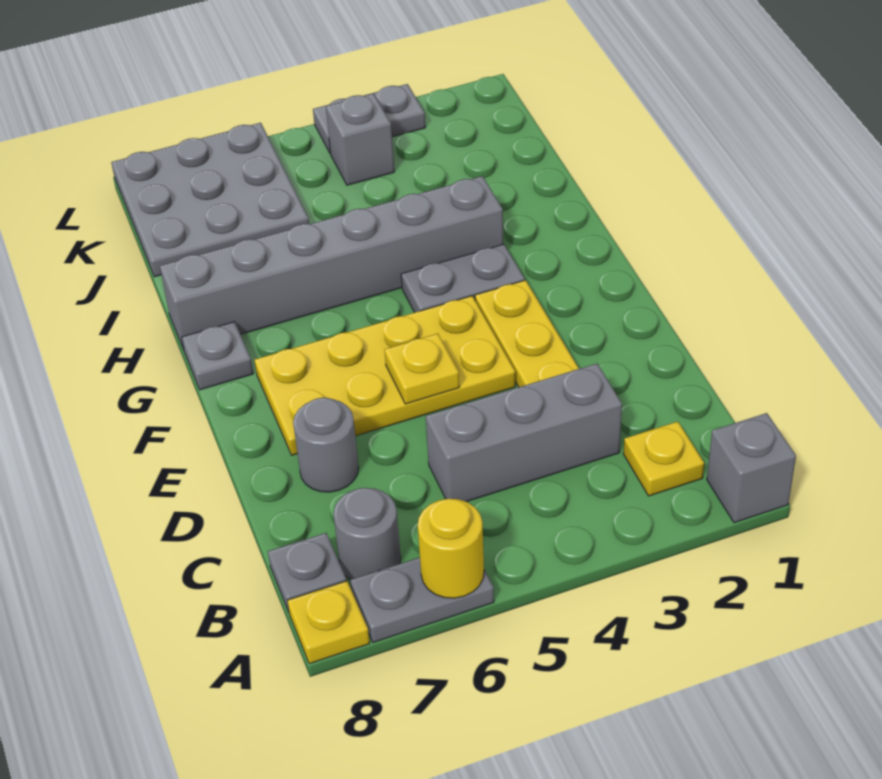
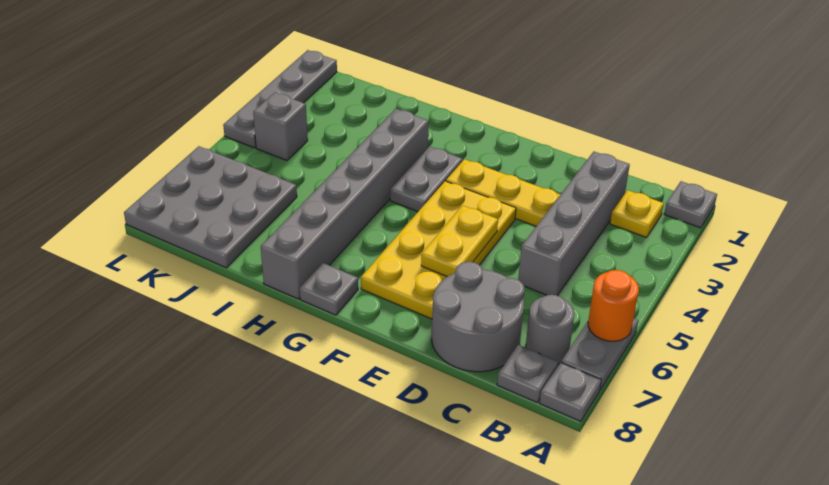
grey brick A1 level 1 -> grey plate A1 level 1
yellow round brick A6 level 2 -> orange round brick A6 level 2
yellow plate A8 level 1 -> grey plate A8 level 1
grey brick C3:C5 level 1 -> grey brick C2:C5 level 1
grey round brick D7 level 1 -> grey round brick C7:D8 level 1
yellow plate E5 level 2 -> yellow plate E5:E6 level 2
grey plate L3:L4 level 1 -> grey plate L1:L4 level 1

